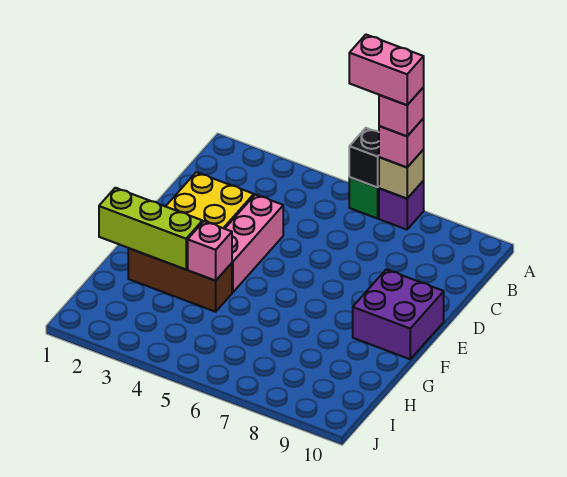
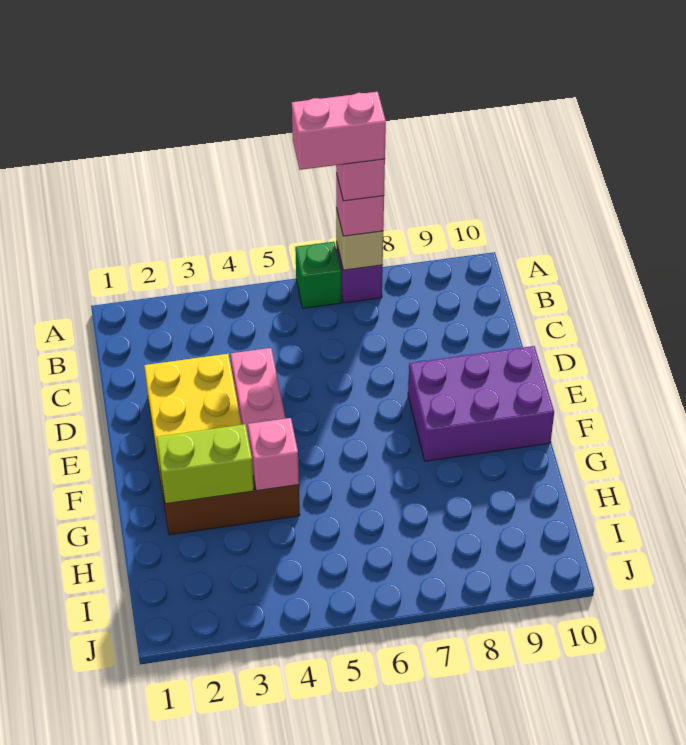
black brick A6 level 2 -> none
purple brick E9:F10 level 1 -> purple brick E8:F10 level 1
lime brick G1:G3 level 2 -> lime brick G2:G3 level 2

